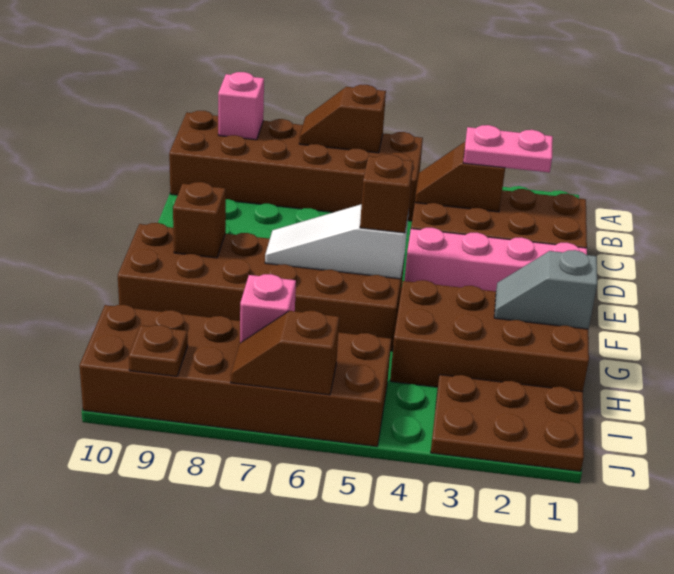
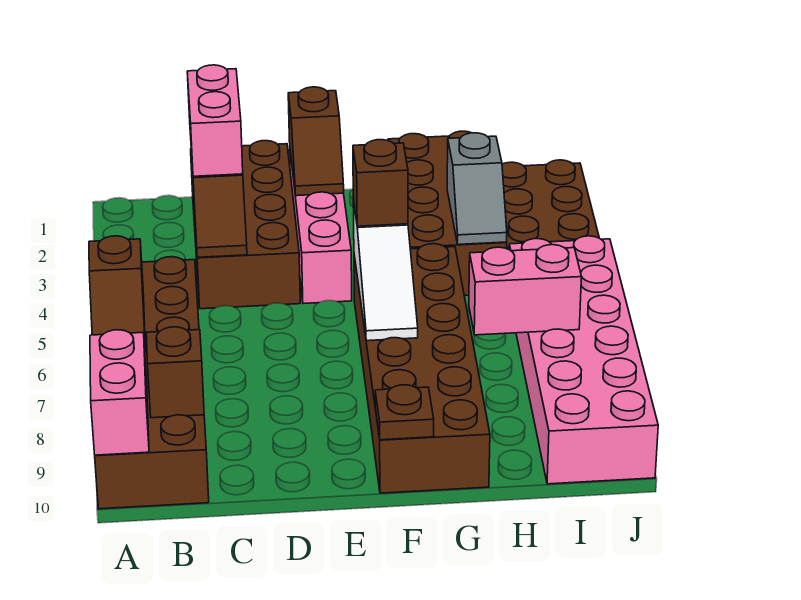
pink brick A9 level 2 -> pink brick A9:A10 level 2
pink plate C2:C3 level 3 -> pink brick C2:C3 level 3
brown brick F9 level 2 -> brown brick B9 level 2
grey slope G1:G2 level 2 top 1 -> grey slope H3:H4 level 2 top 3
brown brick I5:J10 level 1 -> pink brick I5:J10 level 1
pink brick I7 level 2 -> pink brick H7:I7 level 2
brown slope J6:J7 level 2 top 6 -> brown slope E1:E2 level 2 top 1
brown plate J9 level 2 -> brown plate F10 level 2

